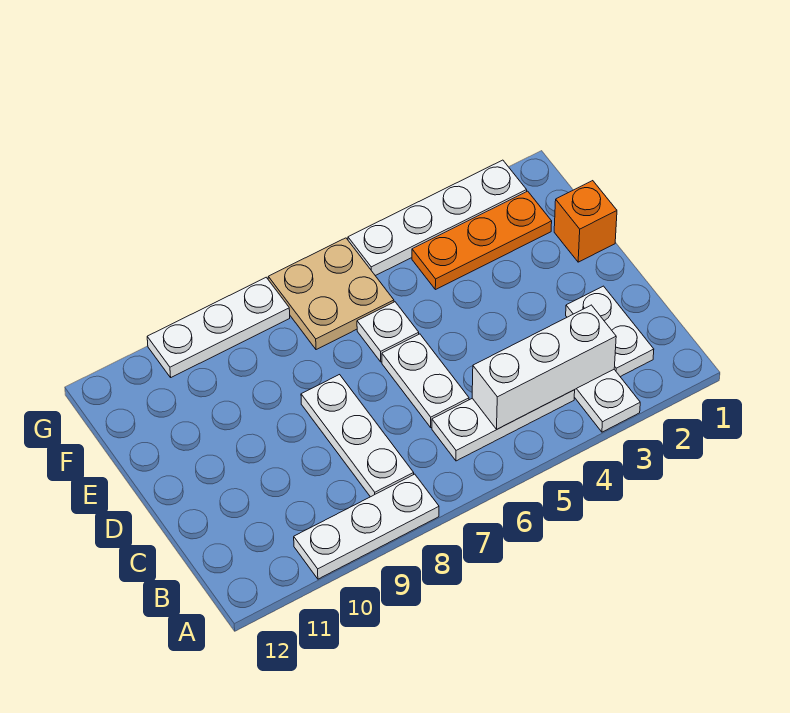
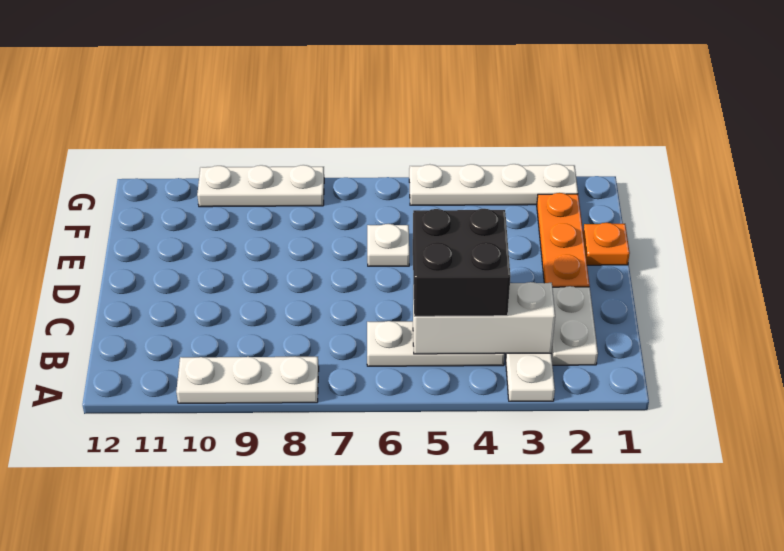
none -> black brick B4:C5 level 3
white plate B8:D8 level 1 -> none
white plate C6:D6 level 1 -> none
orange brick E1 level 1 -> orange plate E1 level 1
orange plate F2:F4 level 1 -> orange plate D2:F2 level 1
tan plate F6:G7 level 1 -> none

